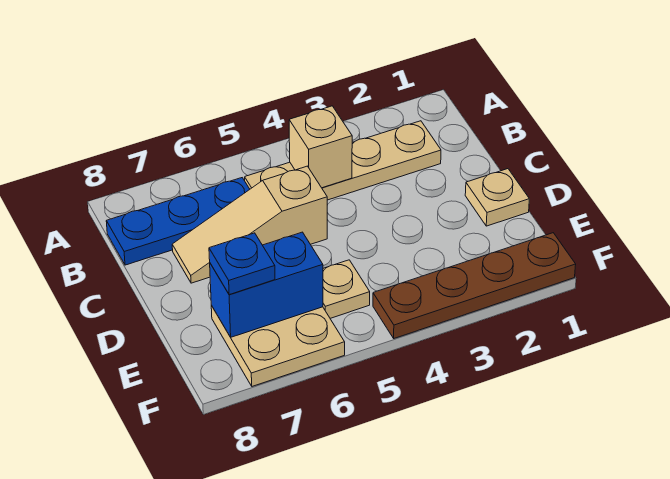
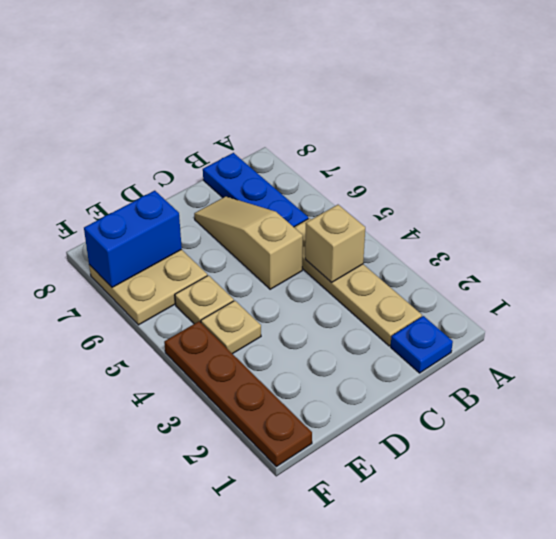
tan plate D1 level 1 -> tan plate E4 level 1
blue brick E6:E7 level 2 -> blue brick E7:F7 level 2
blue plate E7 level 3 -> blue plate B1 level 1

